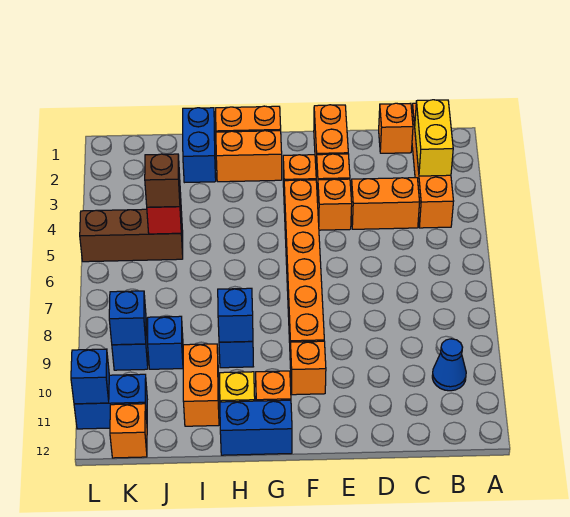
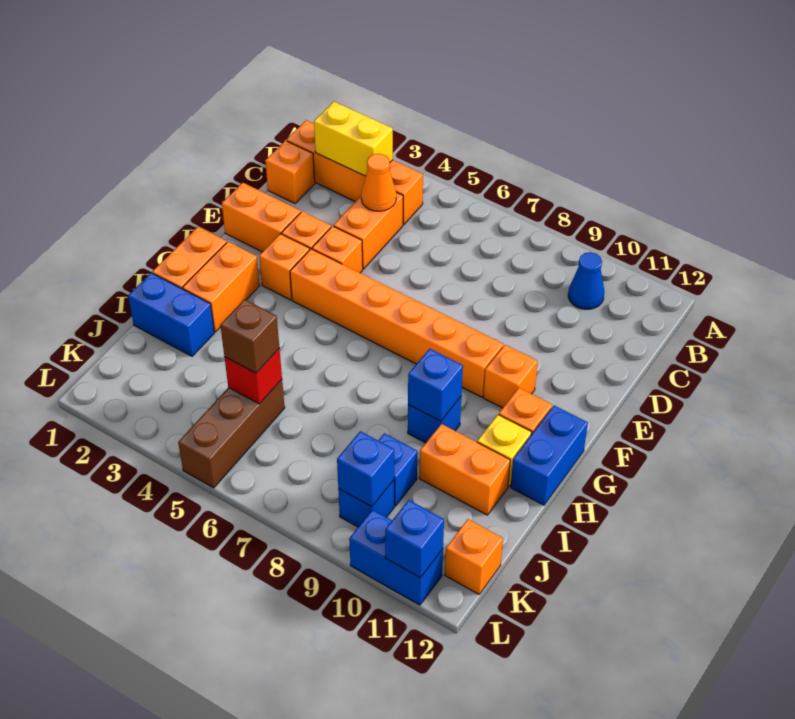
none -> orange cone C4 level 2
blue brick K11:L11 level 1 -> blue brick L10:L11 level 1

